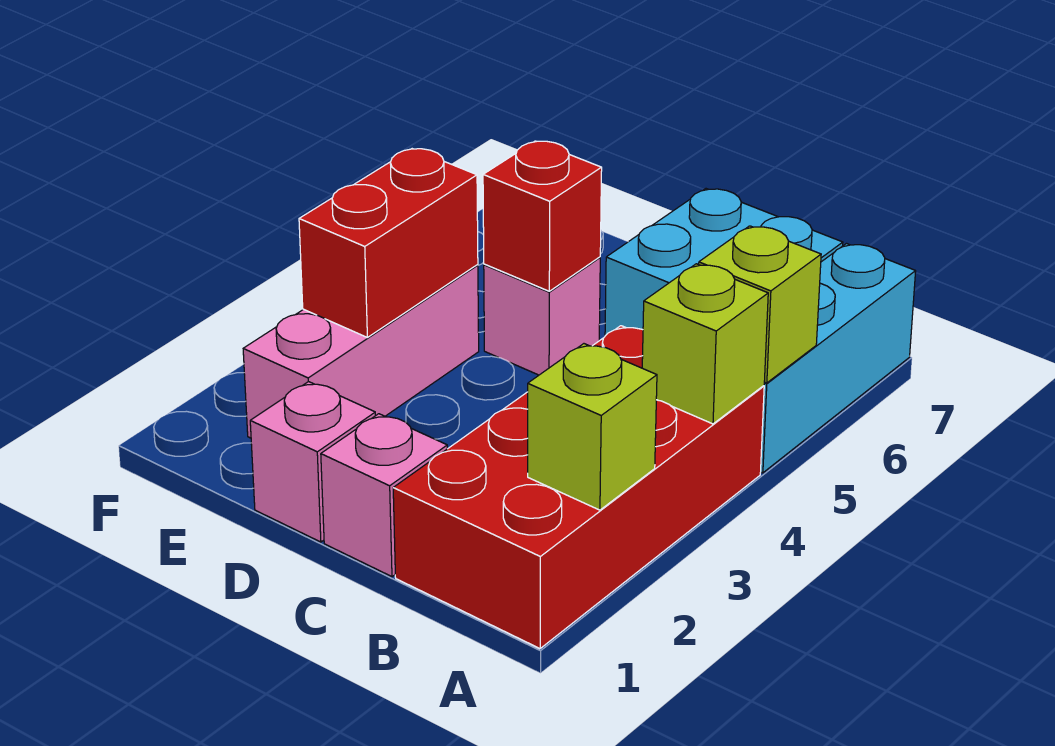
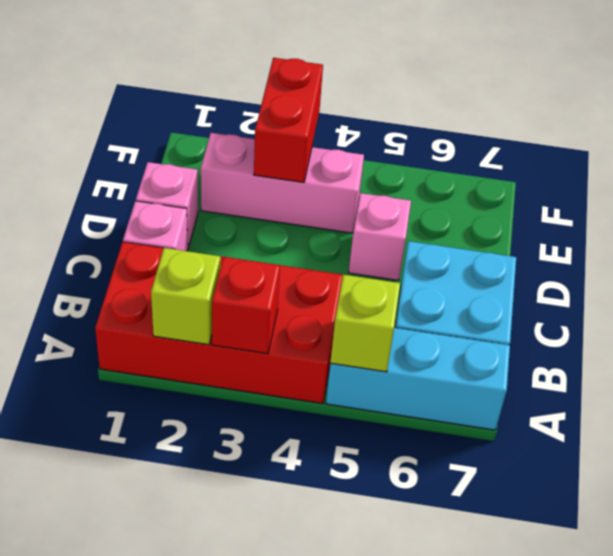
lime brick A4 level 2 -> none
red brick D5 level 2 -> red brick A3 level 2
red brick E3:E4 level 2 -> red brick E3:F3 level 2

